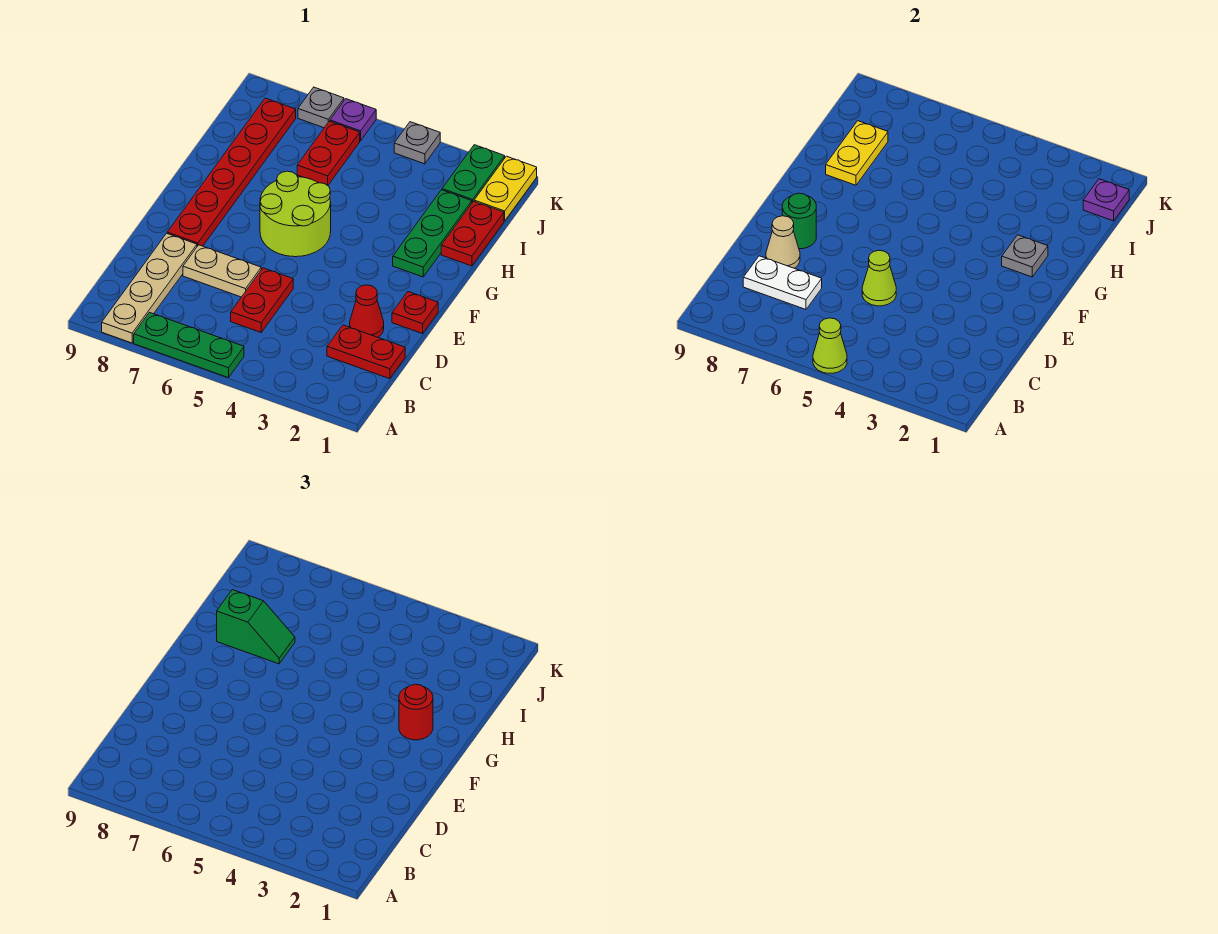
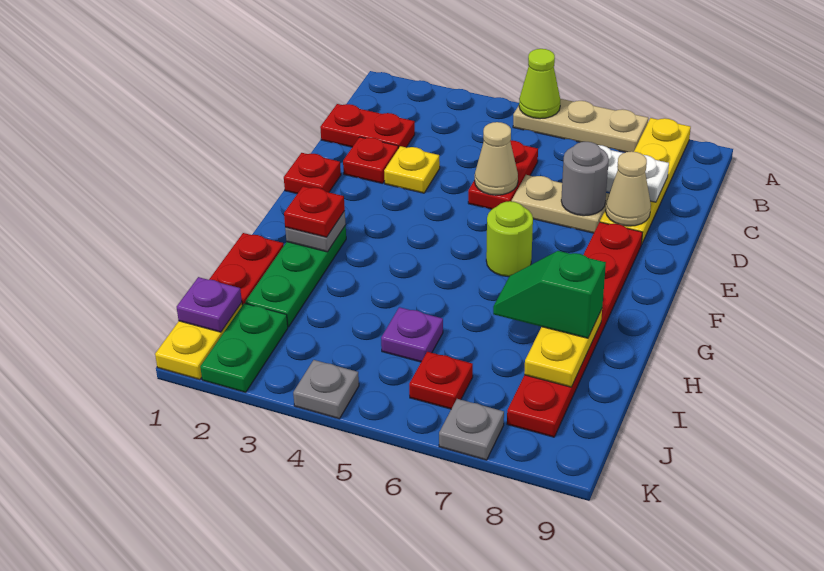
green plate A5:A7 level 1 -> tan plate A5:A7 level 1
tan plate A8:D8 level 1 -> yellow plate A8:D8 level 1
red cone D2 level 1 -> red plate D2 level 1
none -> yellow plate D3 level 1
lime cone D5 level 2 -> tan cone D5 level 2
none -> grey round brick D7 level 2
green round brick E8 level 2 -> none
lime round brick F5:G6 level 1 -> lime round brick F6 level 1
red round brick G2 level 3 -> red plate G2 level 3
red plate I6:J6 level 1 -> red plate J6 level 1
purple plate K6 level 1 -> purple plate I5 level 1

